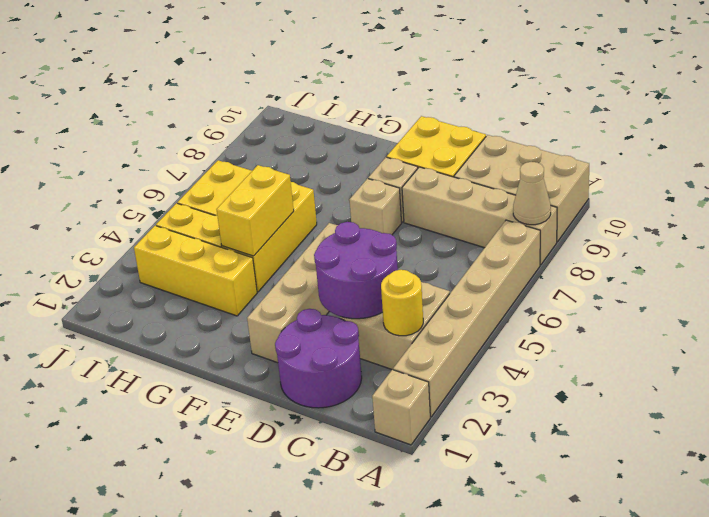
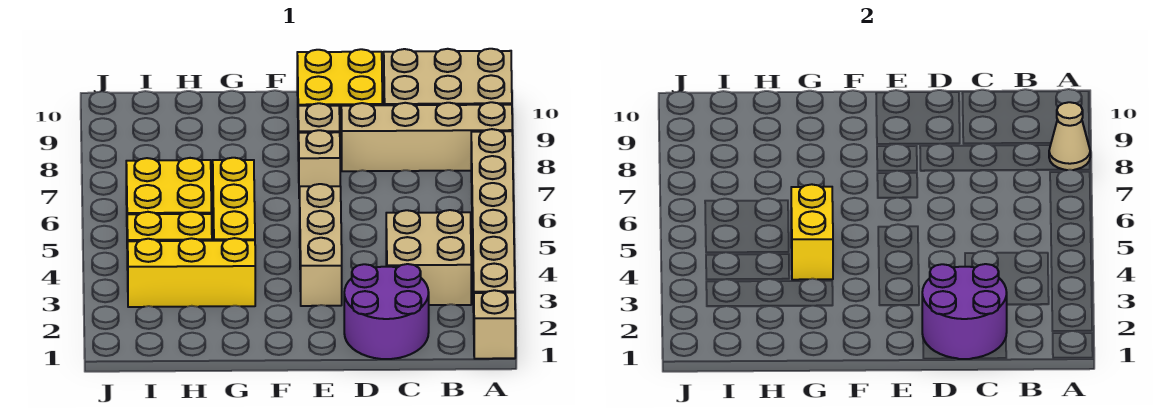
yellow round brick B3 level 2 -> none
purple round brick C3:D4 level 2 -> purple round brick C1:D2 level 2
tan brick E2:E5 level 1 -> tan brick E3:E5 level 1

